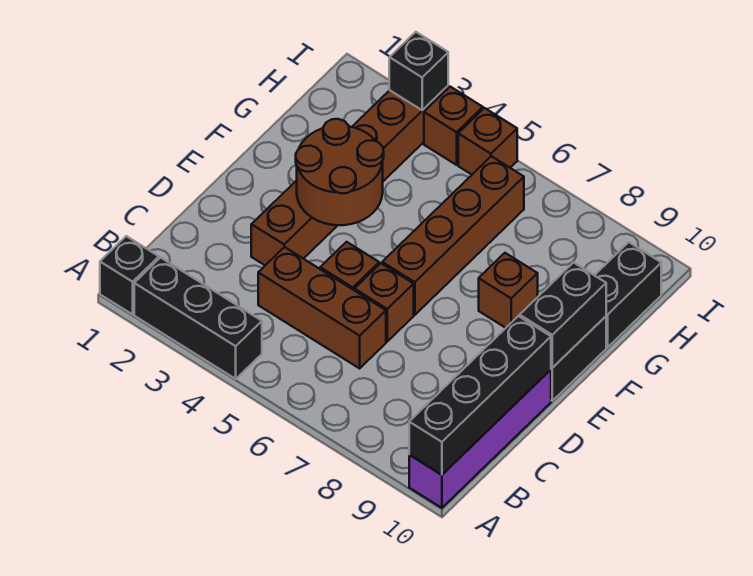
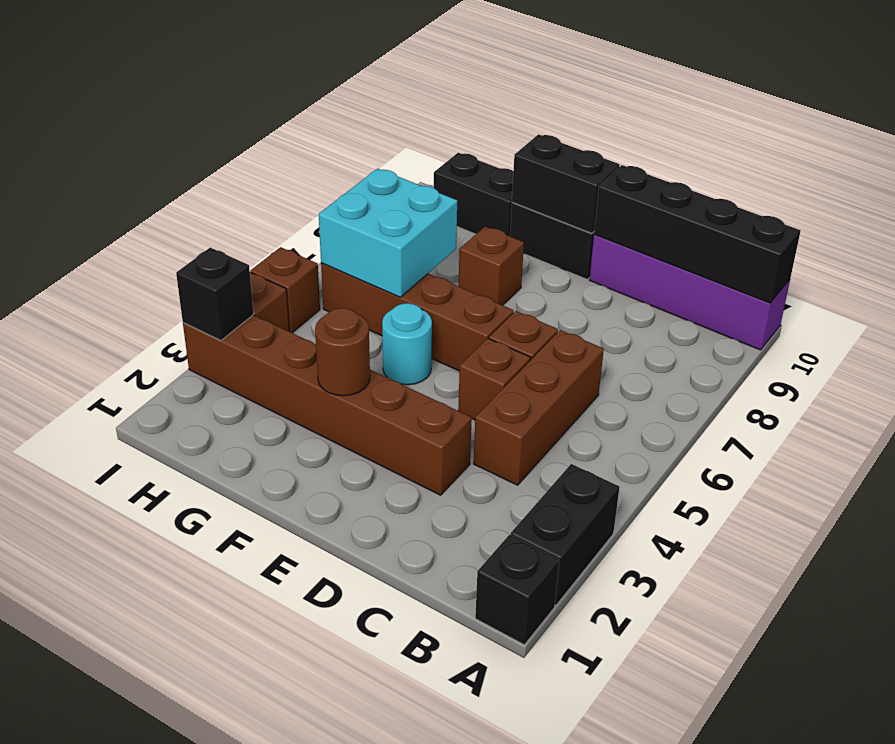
black brick A2:A4 level 1 -> black brick A2:A3 level 1
brown round brick E3:F4 level 2 -> brown round brick F3 level 2
none -> cyan round brick F5 level 1
none -> cyan brick G6:H7 level 2

